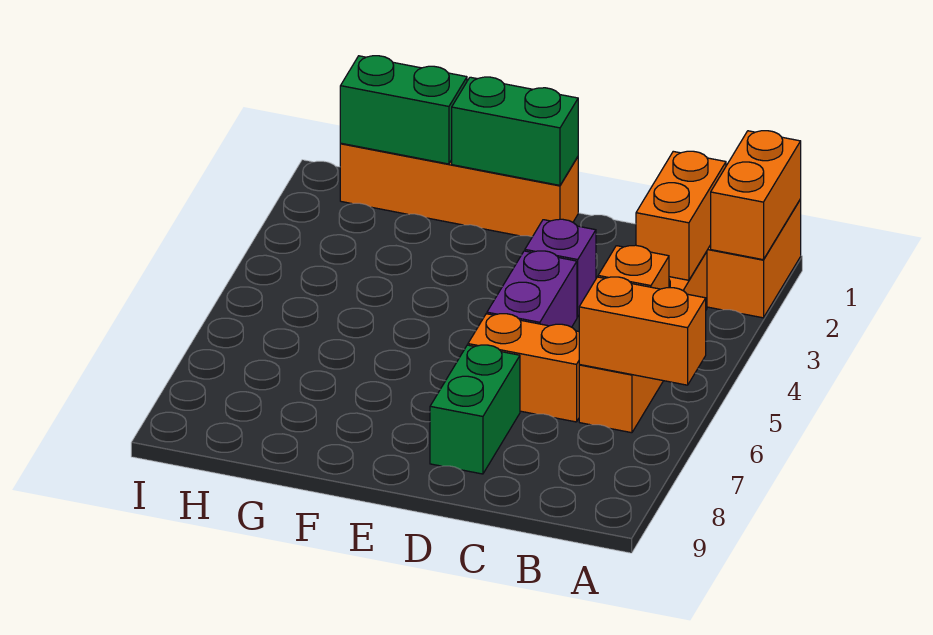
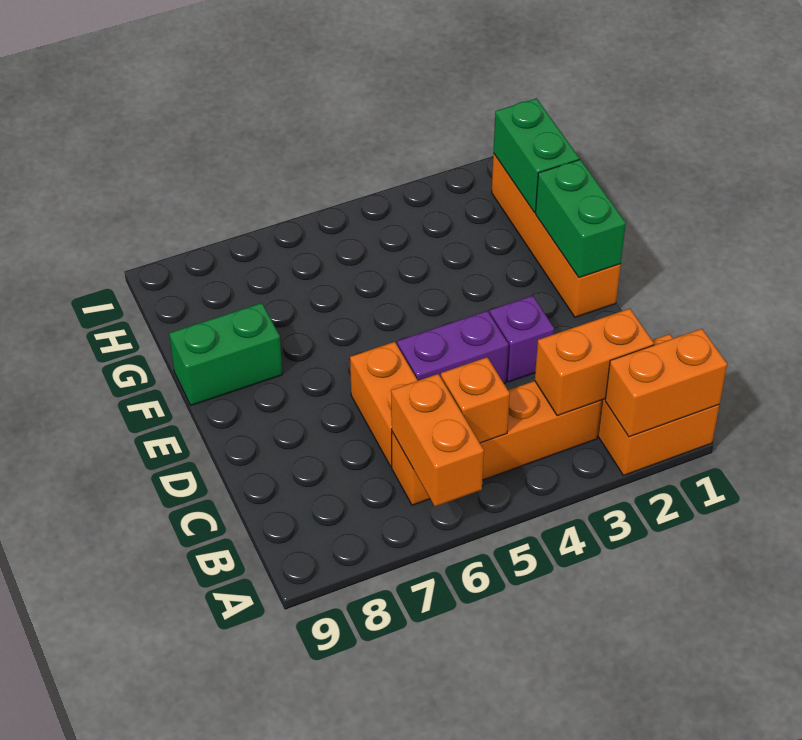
green brick D7:D8 level 1 -> green brick F8:F9 level 1

